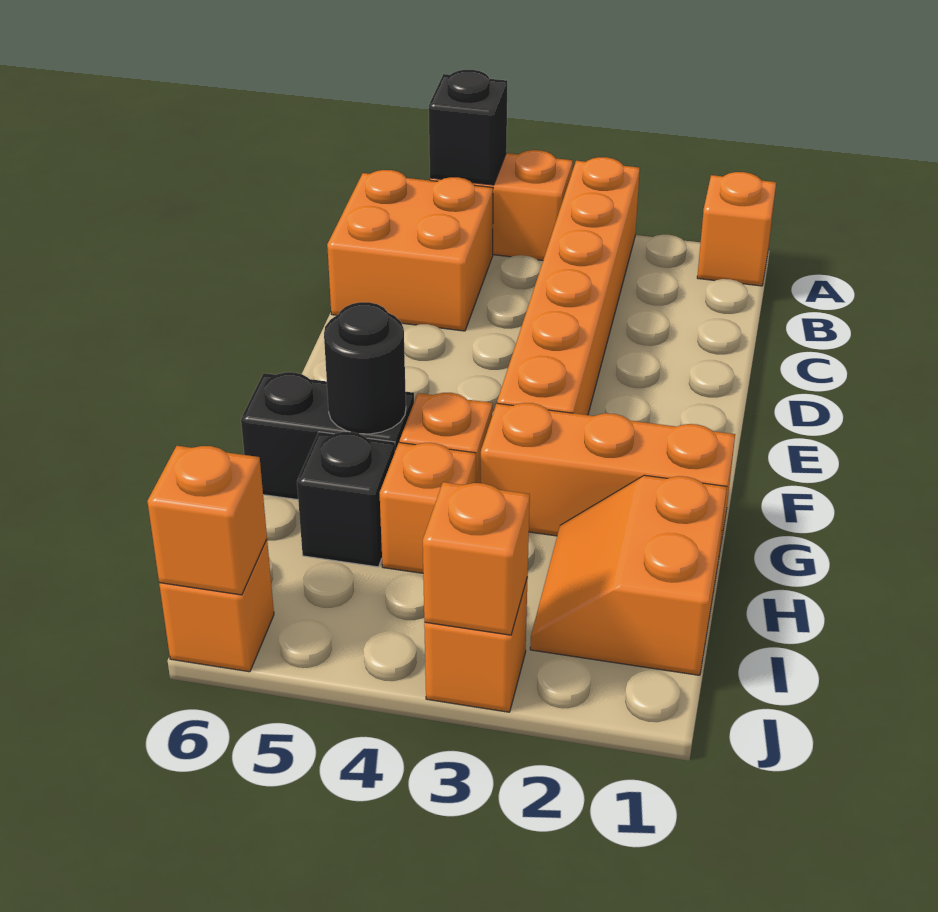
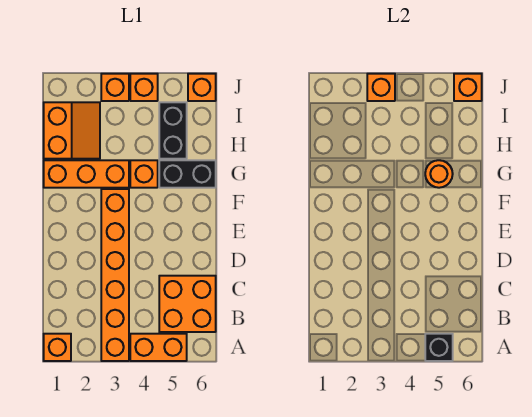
black round brick G5 level 2 -> orange round brick G5 level 2
orange brick H4 level 1 -> orange brick J4 level 1
black brick H5 level 1 -> black brick H5:I5 level 1

